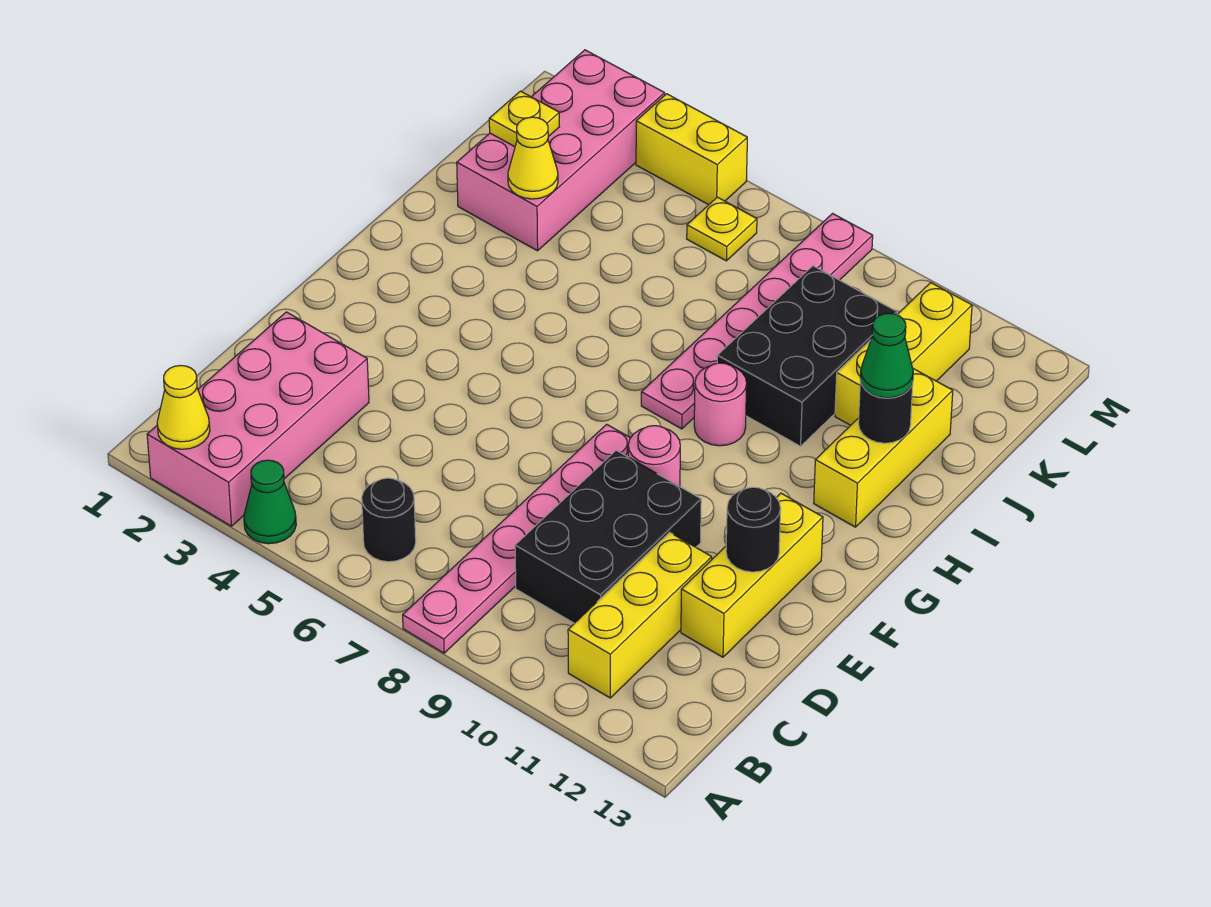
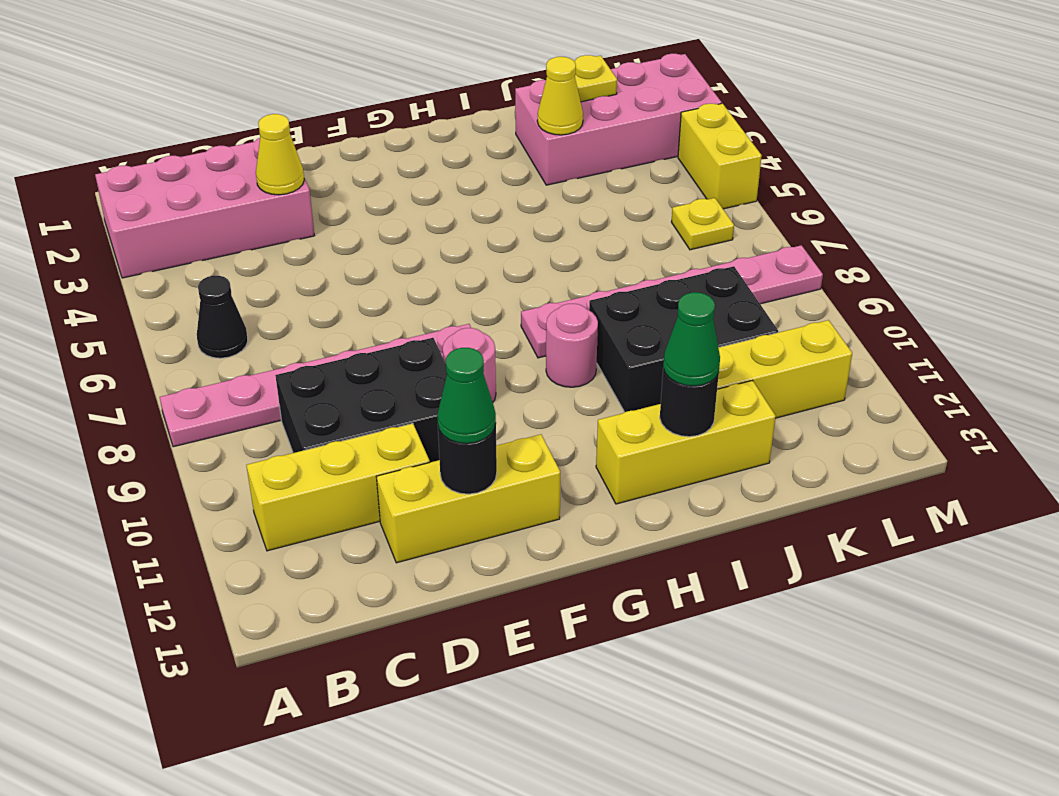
yellow cone A2 level 2 -> yellow cone D3 level 2
green cone A4 level 1 -> green cone E12 level 3
black round brick B6 level 1 -> black cone B6 level 1

